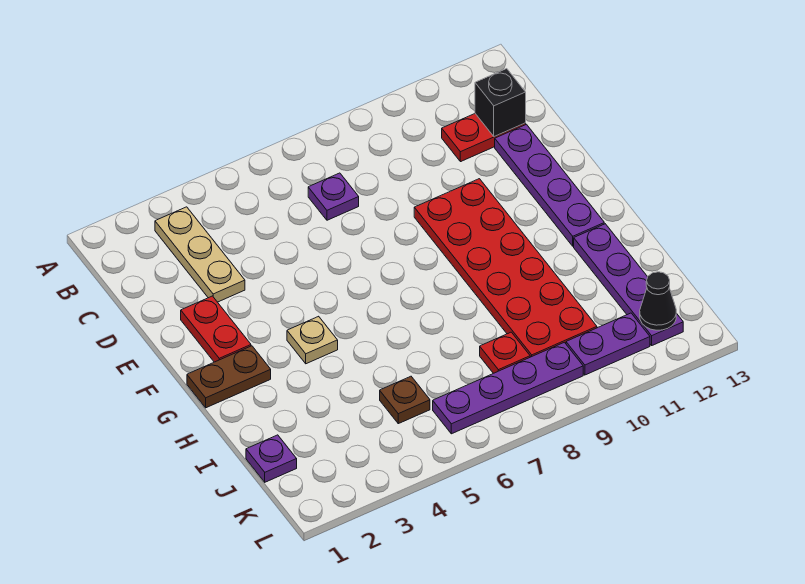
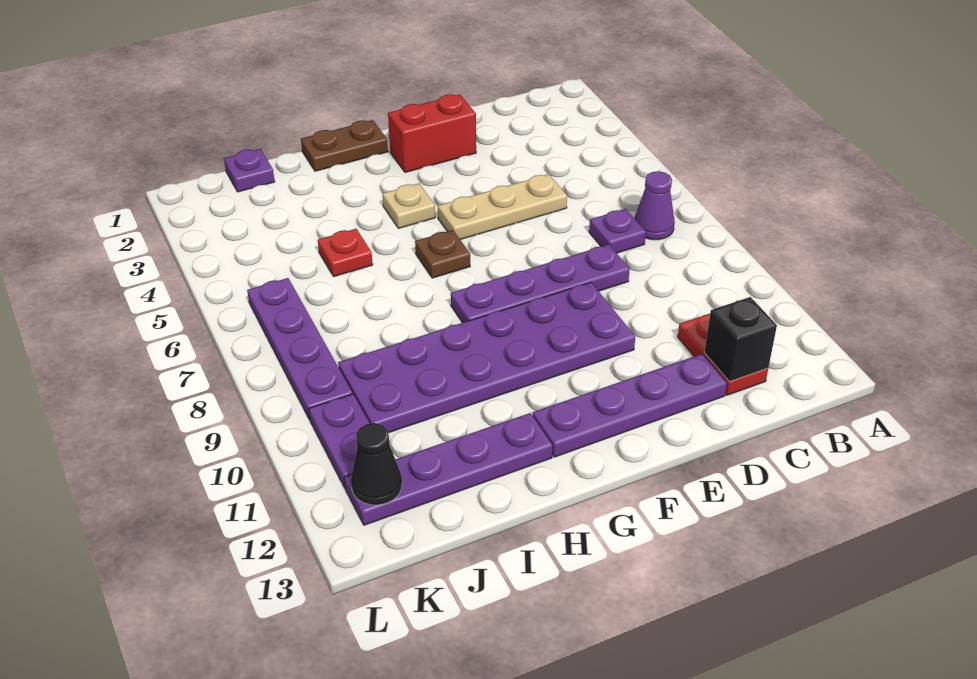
tan plate B3:D3 level 1 -> tan plate D5:F5 level 1
none -> purple cone B7 level 1
none -> purple plate D8:G8 level 1
red plate E2:F2 level 1 -> red brick E2:F2 level 1
red plate E9:J10 level 1 -> purple plate E9:J10 level 1
brown plate G1:G2 level 1 -> brown plate G1:H1 level 1
brown plate J5 level 1 -> brown plate G6 level 1
red plate J8 level 1 -> red plate I5 level 1

